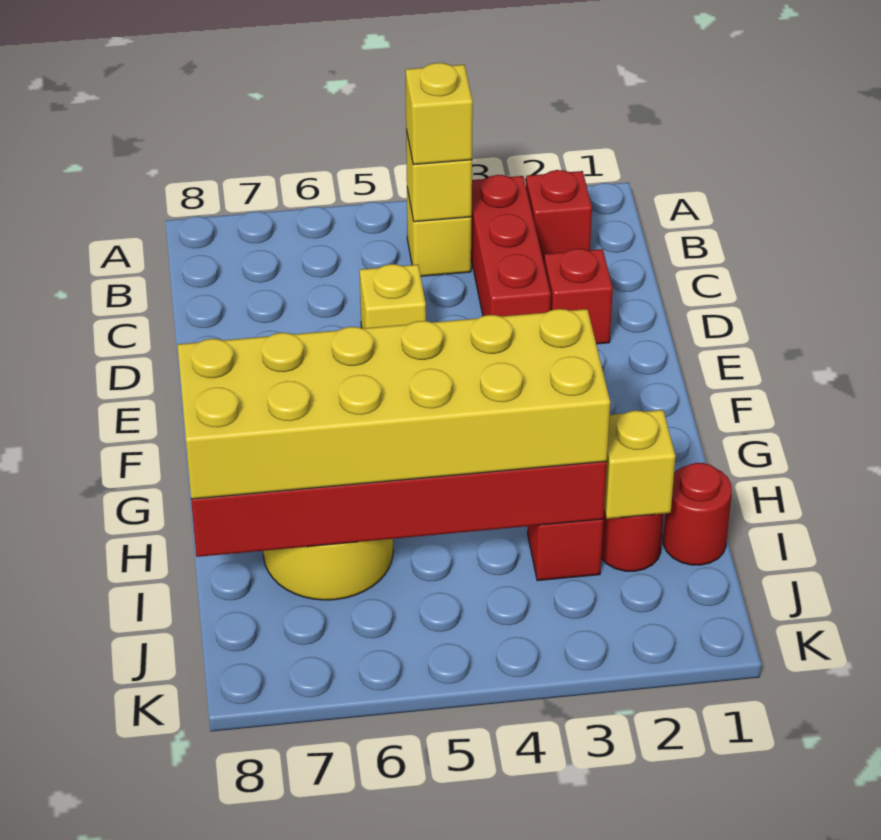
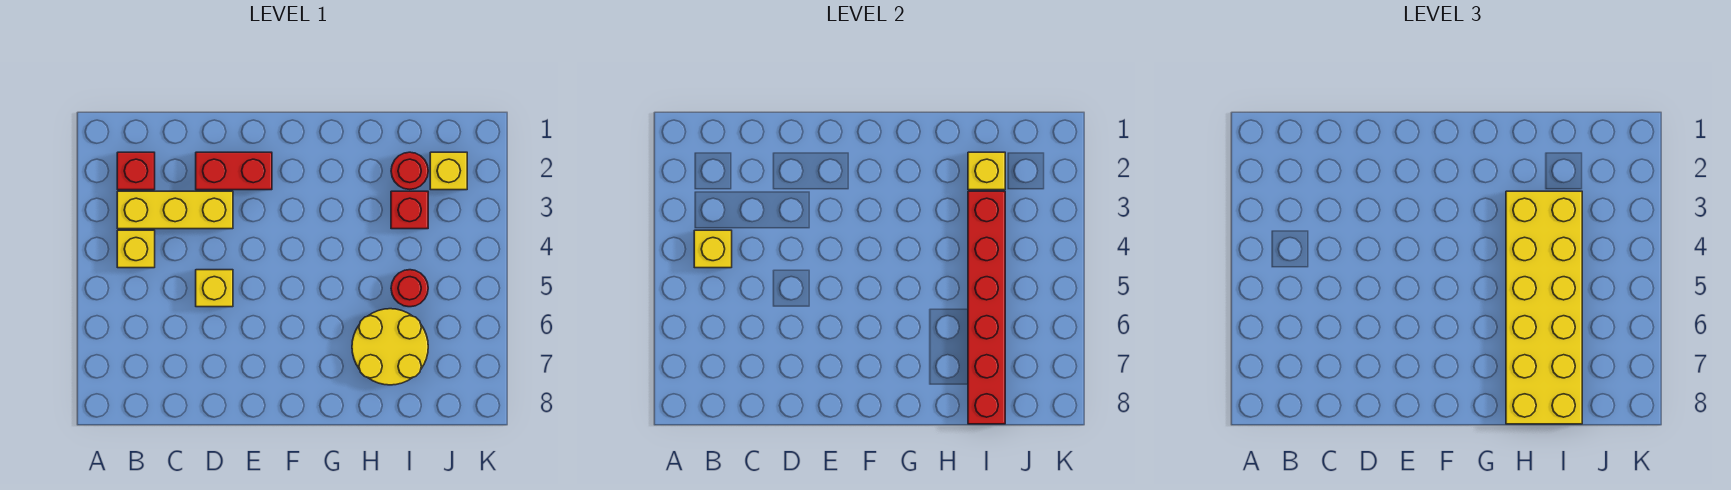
red brick B3:D3 level 1 -> yellow brick B3:D3 level 1
yellow brick B4 level 3 -> yellow brick J2 level 1
red brick D2 level 1 -> red brick D2:E2 level 1
red round brick I1 level 1 -> red round brick I5 level 1

